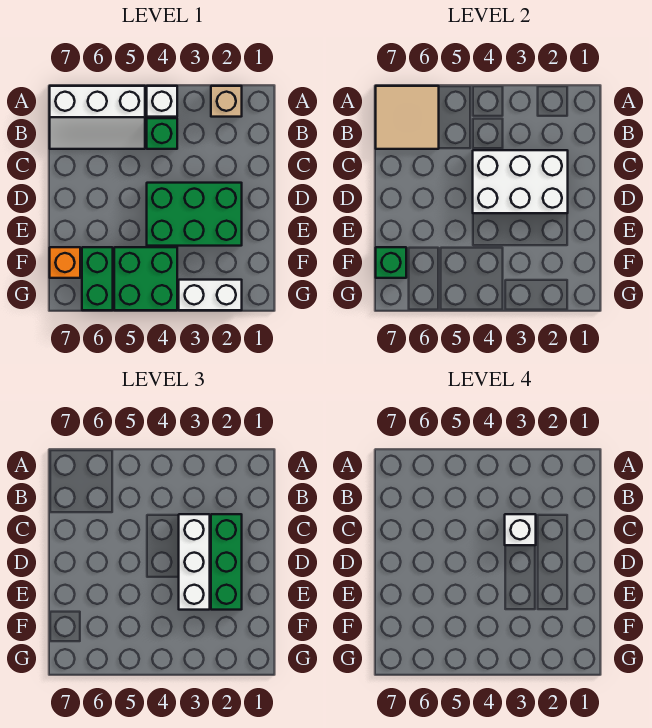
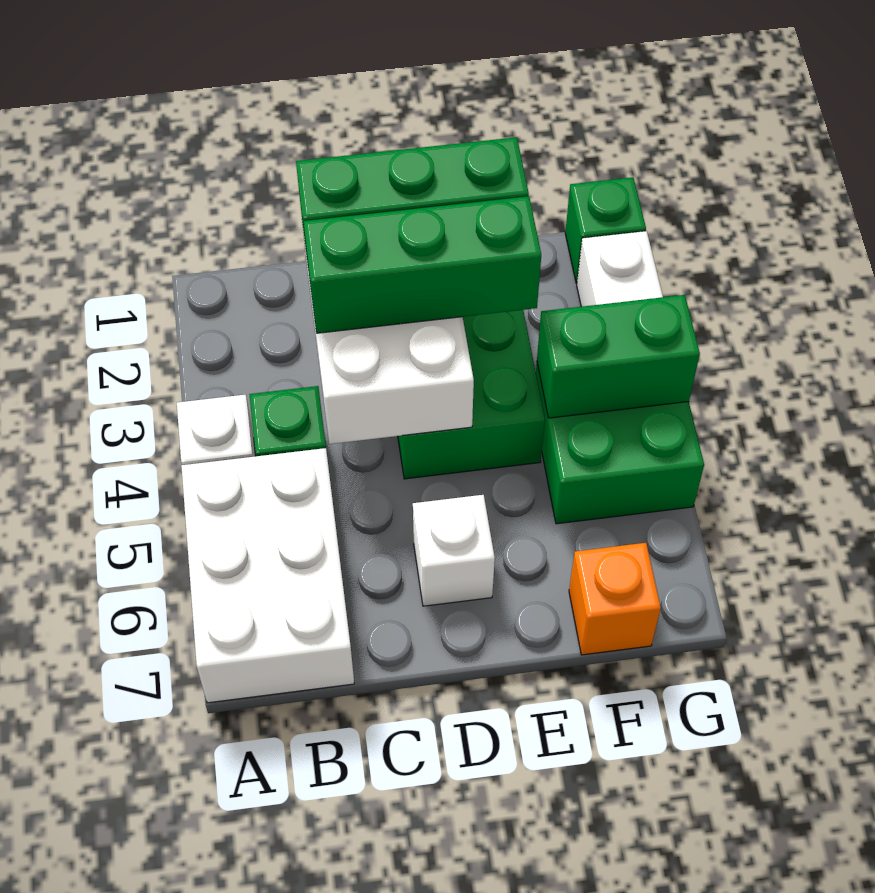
tan brick A2 level 1 -> none
white slope A5:B7 level 1 top A -> white brick A5:B7 level 1
tan tile A6:B7 level 2 -> none
white brick C3:E3 level 3 -> green brick C3:E3 level 3
white brick C3 level 4 -> white brick D6 level 1
green brick F6:G6 level 1 -> green brick F4:G4 level 2
green brick F7 level 2 -> green brick G1 level 1

